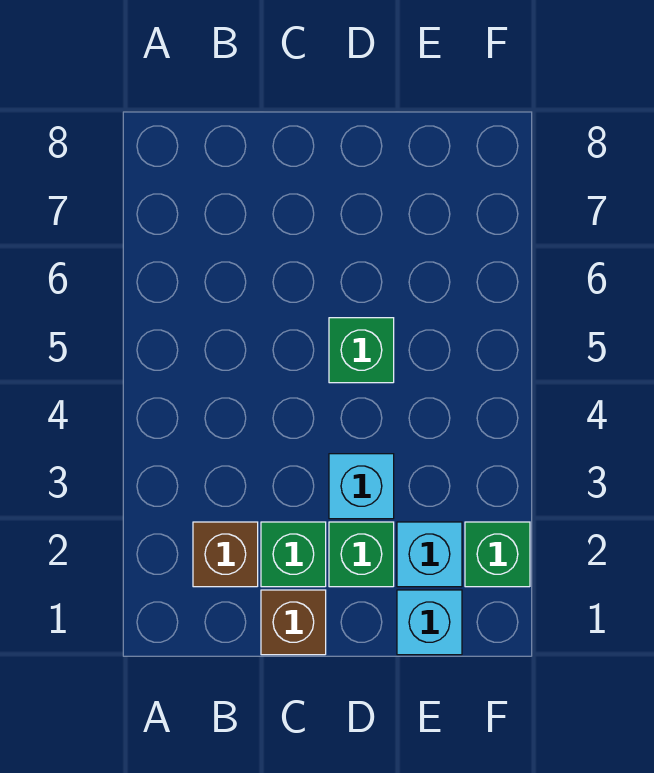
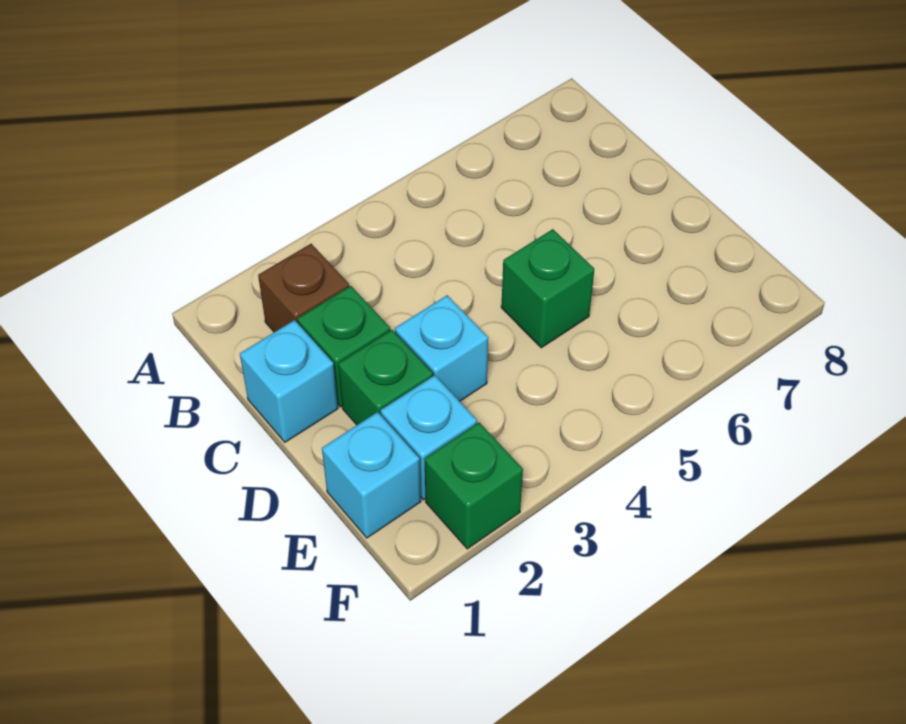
brown brick C1 level 1 -> cyan brick C1 level 1

